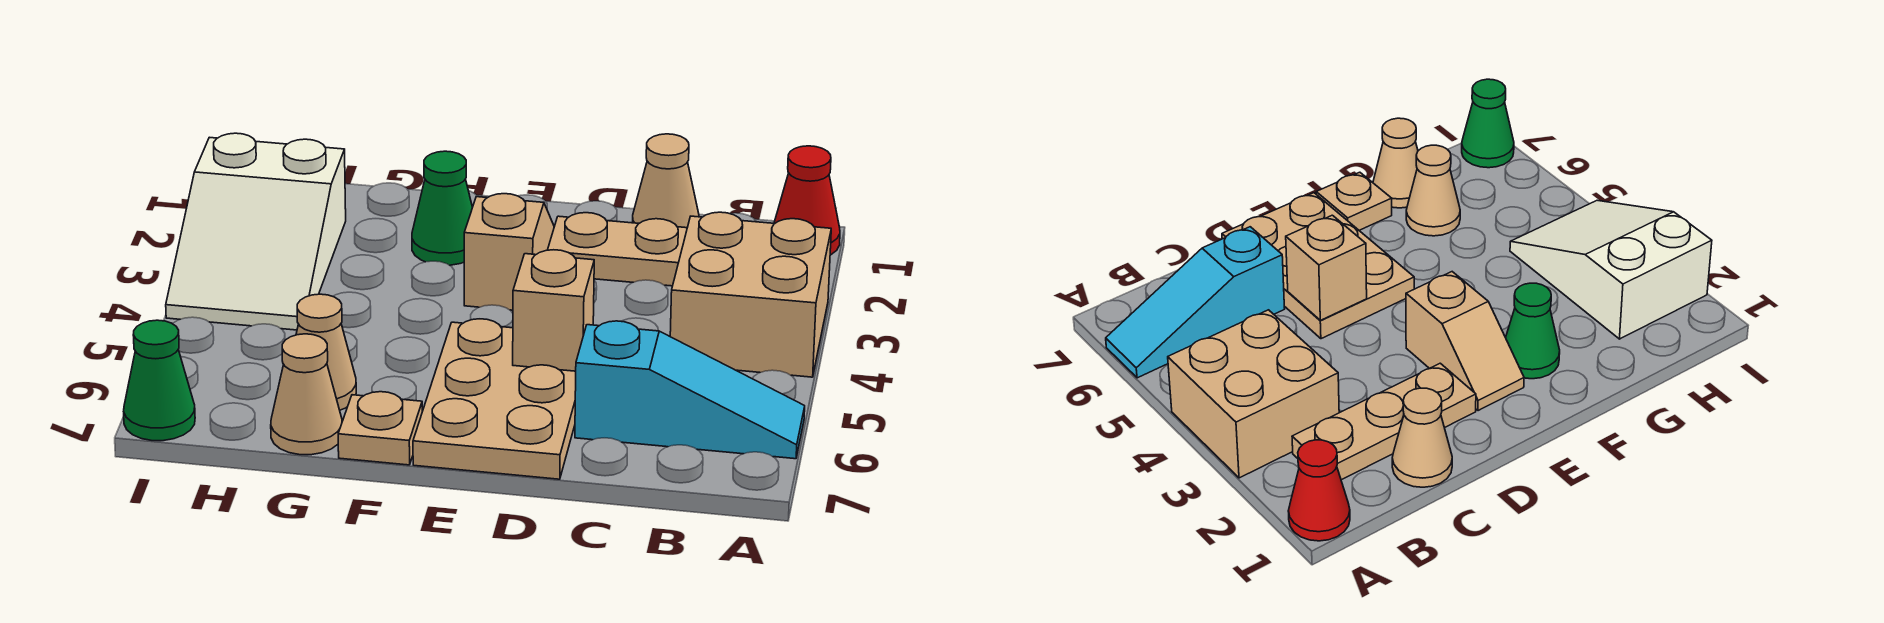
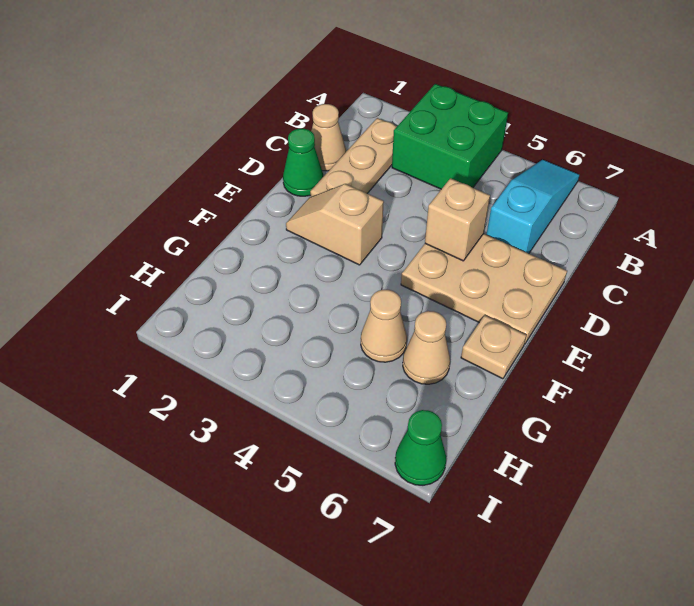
red cone A1 level 1 -> none
tan brick A3:B4 level 1 -> green brick A3:B4 level 1
green cone F2 level 1 -> green cone D1 level 1
tan cone G7 level 1 -> tan cone G5 level 1
white slope H2:I4 level 1 top 2 -> none

